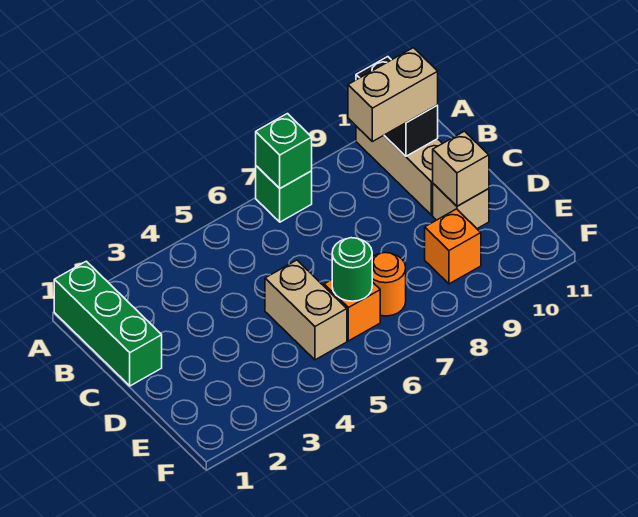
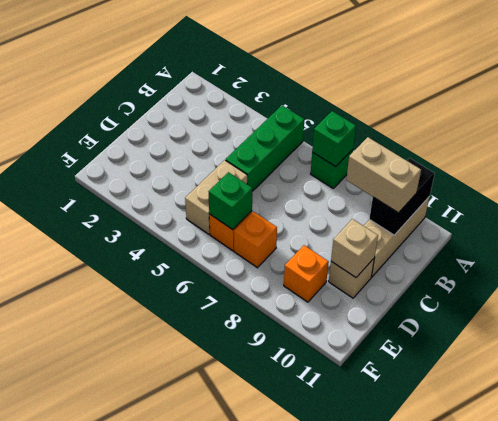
green brick A1:C1 level 1 -> green brick A5:C5 level 1
green round brick E6 level 2 -> green brick E6 level 2
orange round brick E7 level 1 -> orange brick E7 level 1

